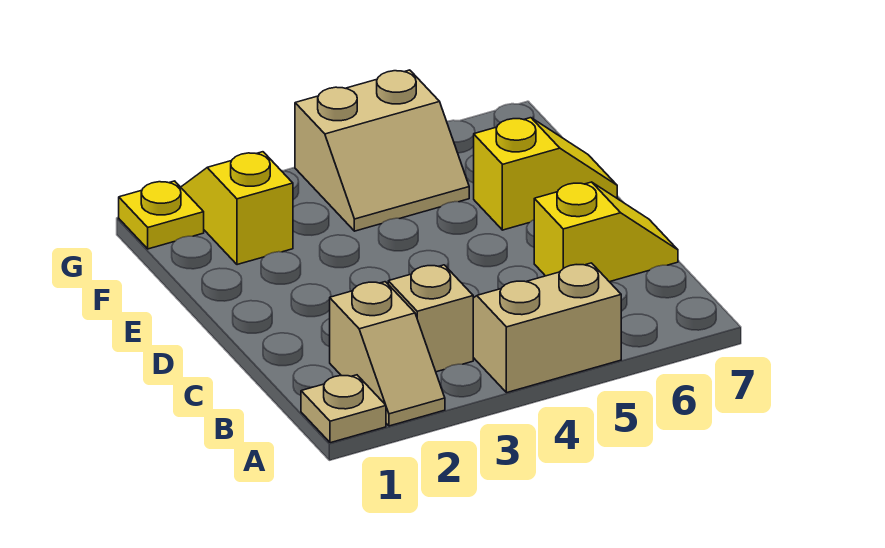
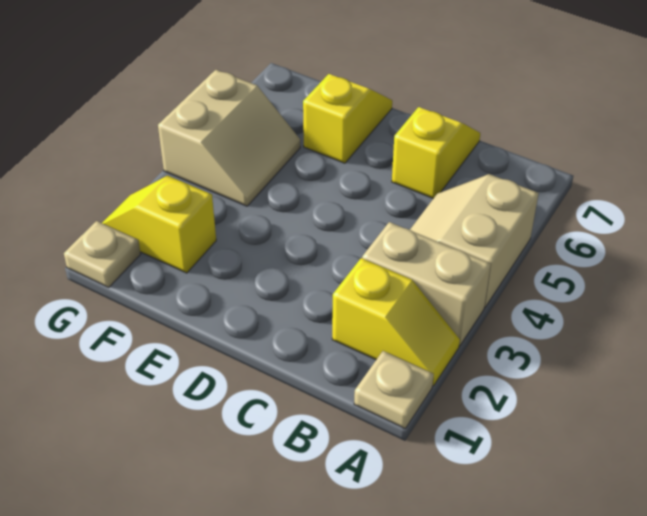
tan slope A2:B2 level 1 top B -> yellow slope A2:B2 level 1 top B
tan brick B3 level 1 -> tan brick A3:B3 level 1
yellow plate G1 level 1 -> tan plate G1 level 1

